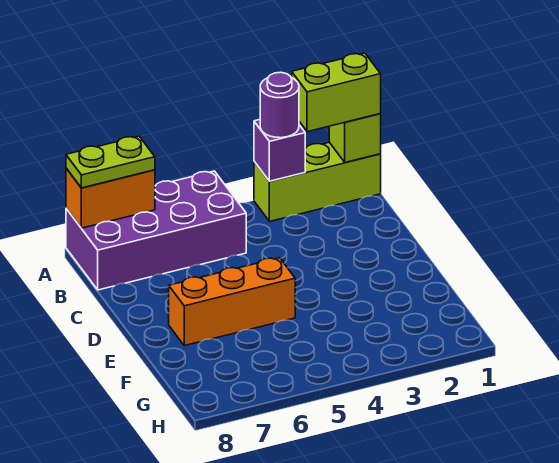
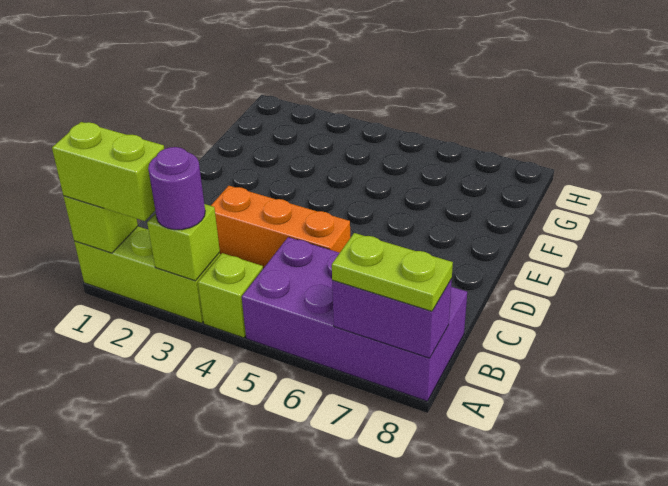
purple brick A3 level 2 -> lime brick A3 level 2
none -> lime brick A4 level 1
orange brick A7:A8 level 2 -> purple brick A7:A8 level 2
orange brick E5:E7 level 1 -> orange brick C3:C5 level 1

